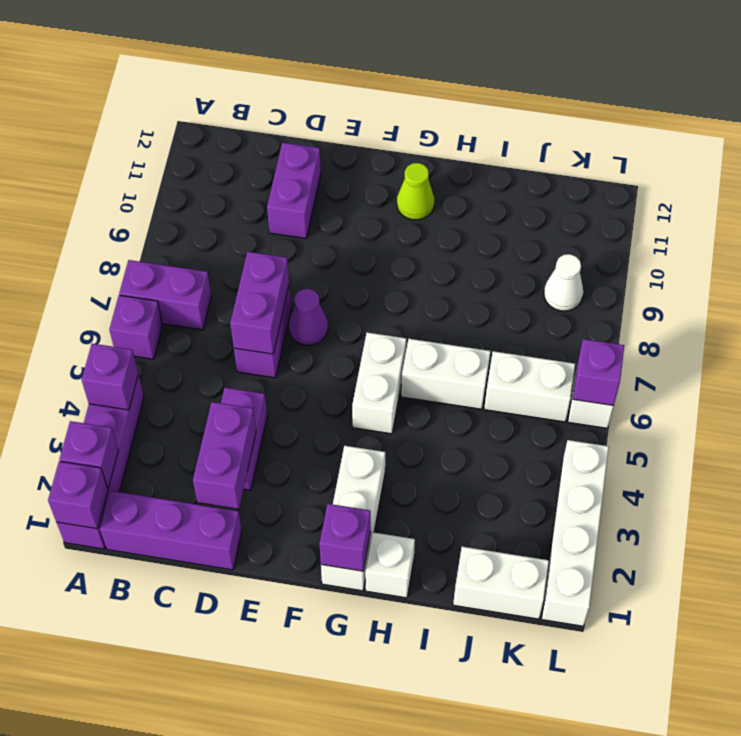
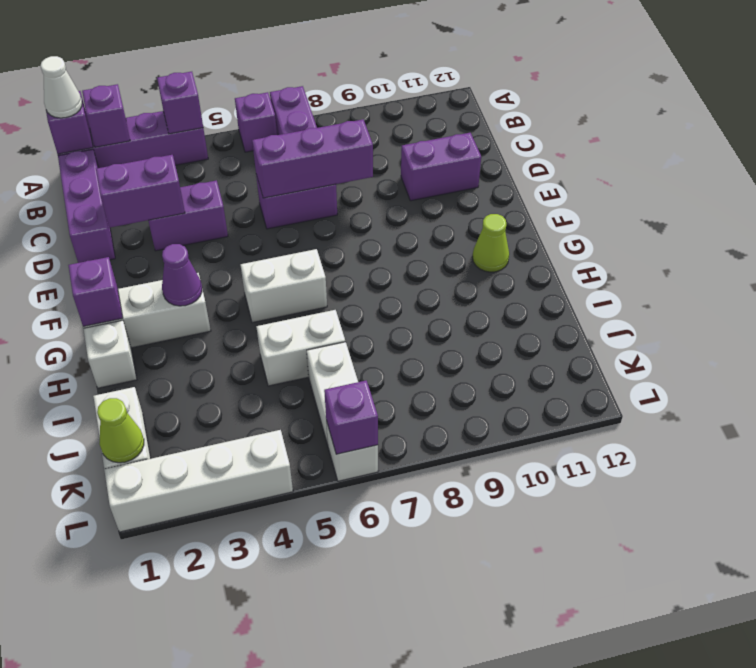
purple brick D6:D7 level 2 -> purple brick D6:D8 level 2
purple cone E7 level 1 -> purple cone G3 level 2
white brick H6:I6 level 1 -> white brick I5:I6 level 1
none -> lime cone K1 level 2
white cone K9 level 1 -> white cone A1 level 3

